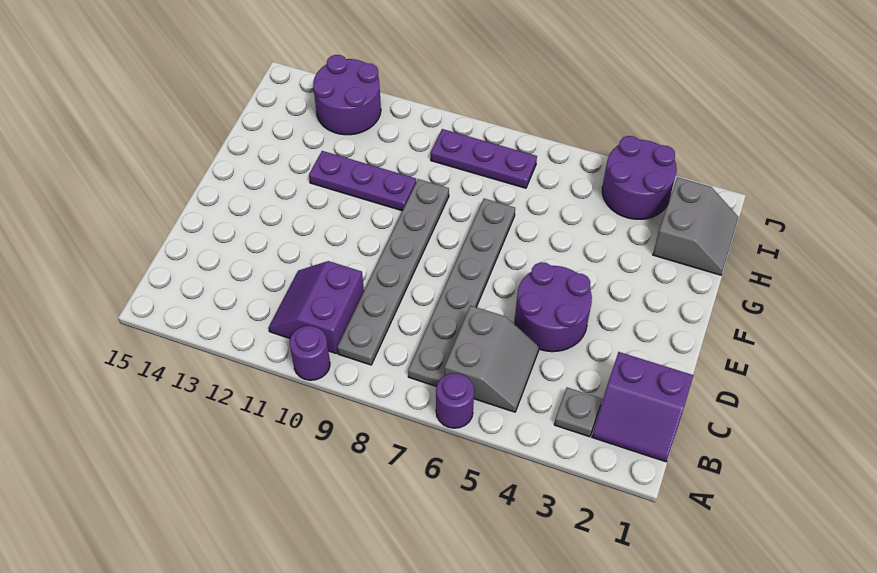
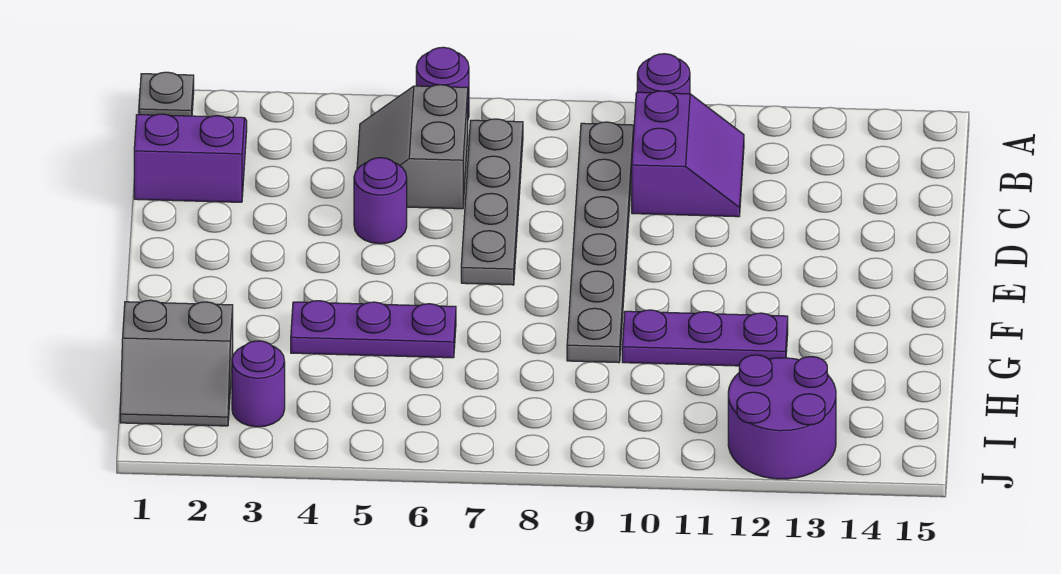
grey plate B3 level 1 -> grey plate A1 level 1
grey plate B7:G7 level 1 -> grey plate B7:E7 level 1
purple round brick D4:E5 level 1 -> purple round brick D5 level 1
grey slope H1:I2 level 1 top 2 -> grey slope H1:I2 level 1 top H
purple round brick I3:J4 level 1 -> purple round brick I3 level 1
purple plate I7:I9 level 1 -> purple plate G4:G6 level 1

